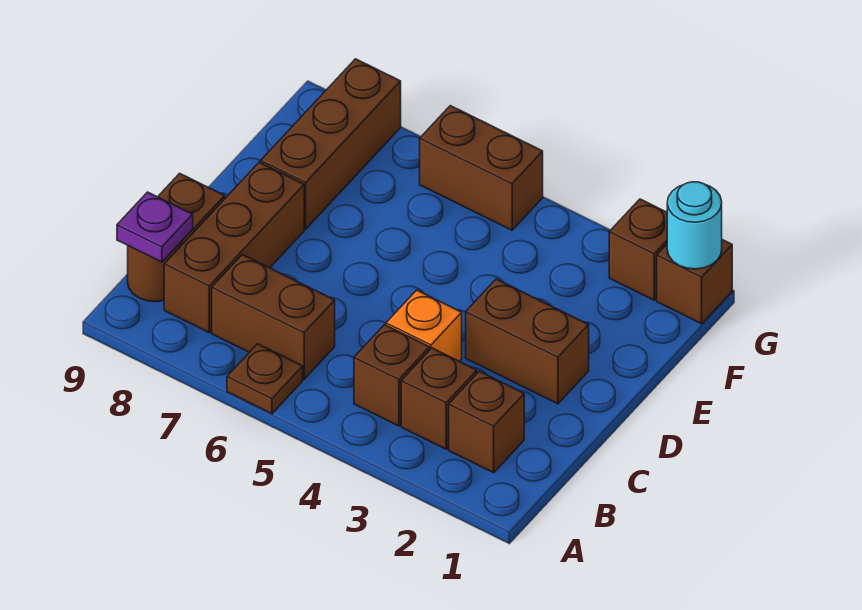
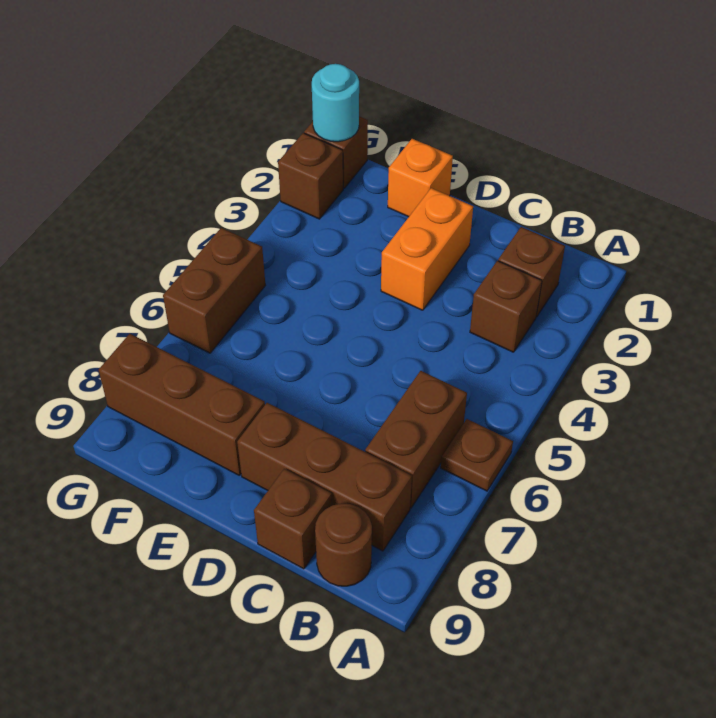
brown brick B4 level 1 -> none
purple plate B9 level 2 -> none
orange brick C4 level 1 -> orange brick E1 level 1
brown brick D2:D3 level 1 -> orange brick D2:D3 level 1

